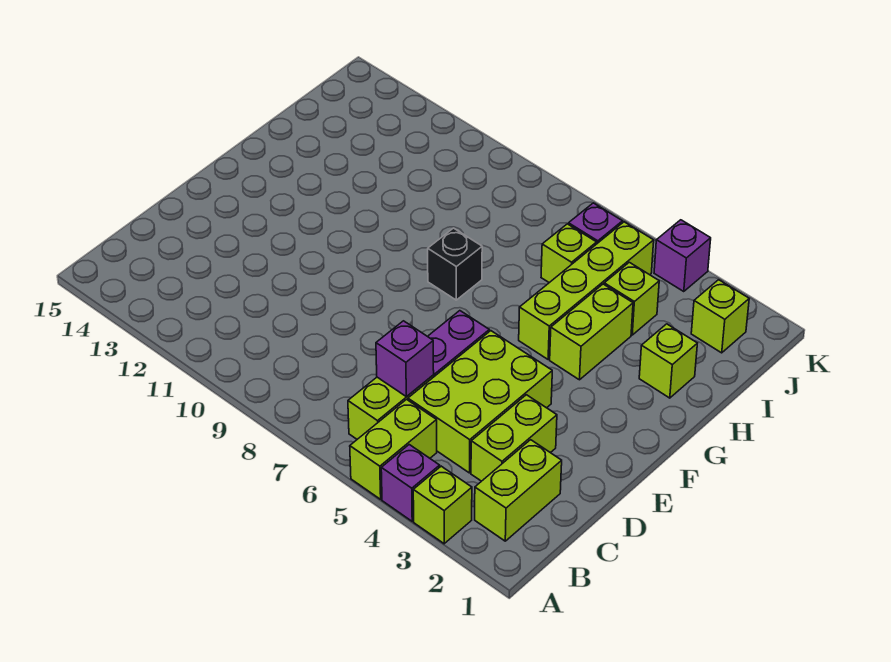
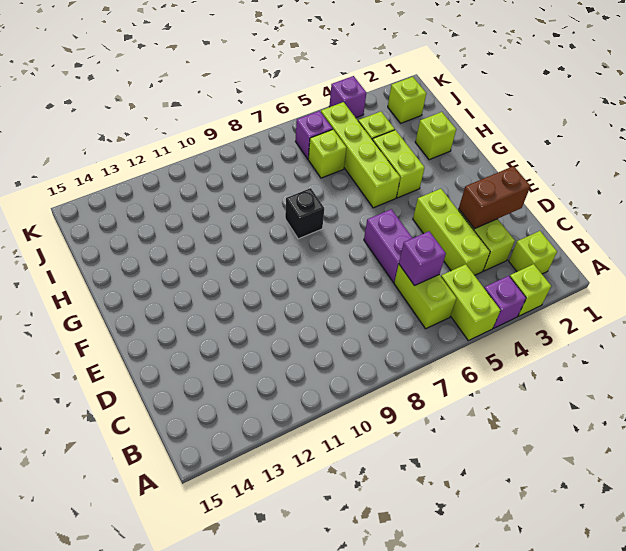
lime brick B2:C2 level 1 -> lime brick B2 level 1
lime brick C4:E5 level 1 -> lime brick C4:E4 level 1
none -> brown brick D2:D3 level 2

